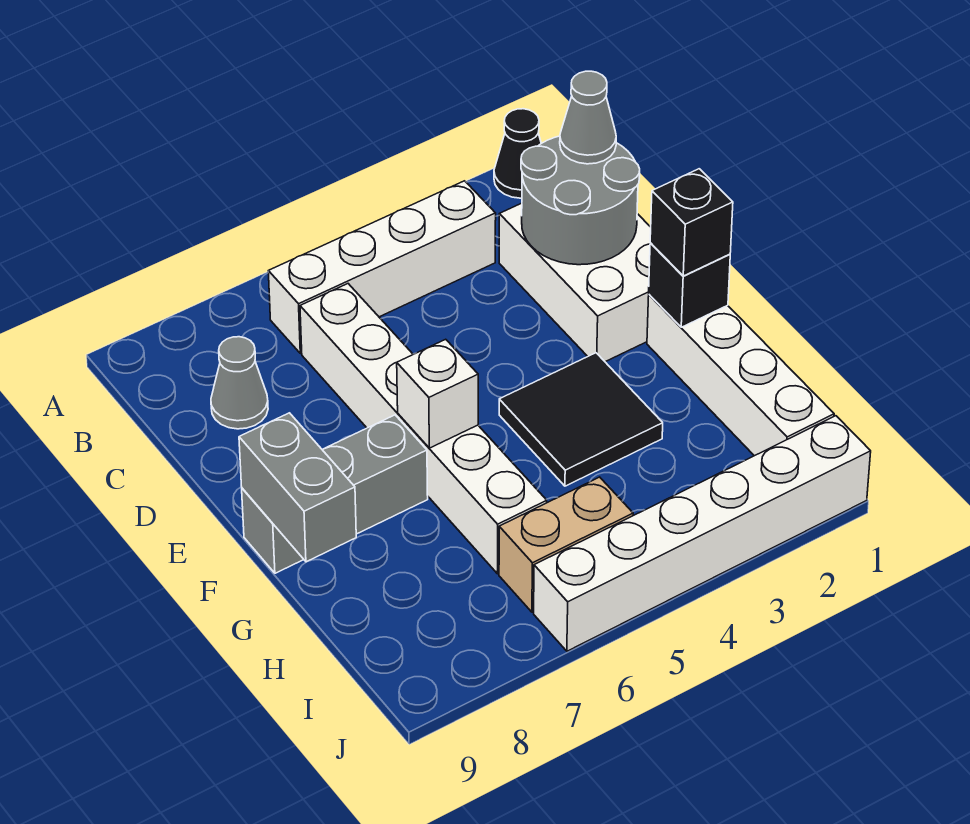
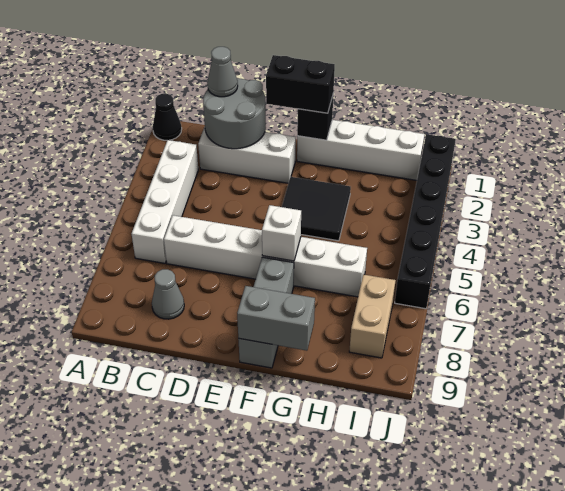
white brick C1:E2 level 1 -> white brick C2:E2 level 1
black brick F1 level 3 -> black brick E1:F1 level 3
tan brick I5:I6 level 1 -> tan brick I7:I8 level 1
white brick J1:J6 level 1 -> black brick J1:J6 level 1

